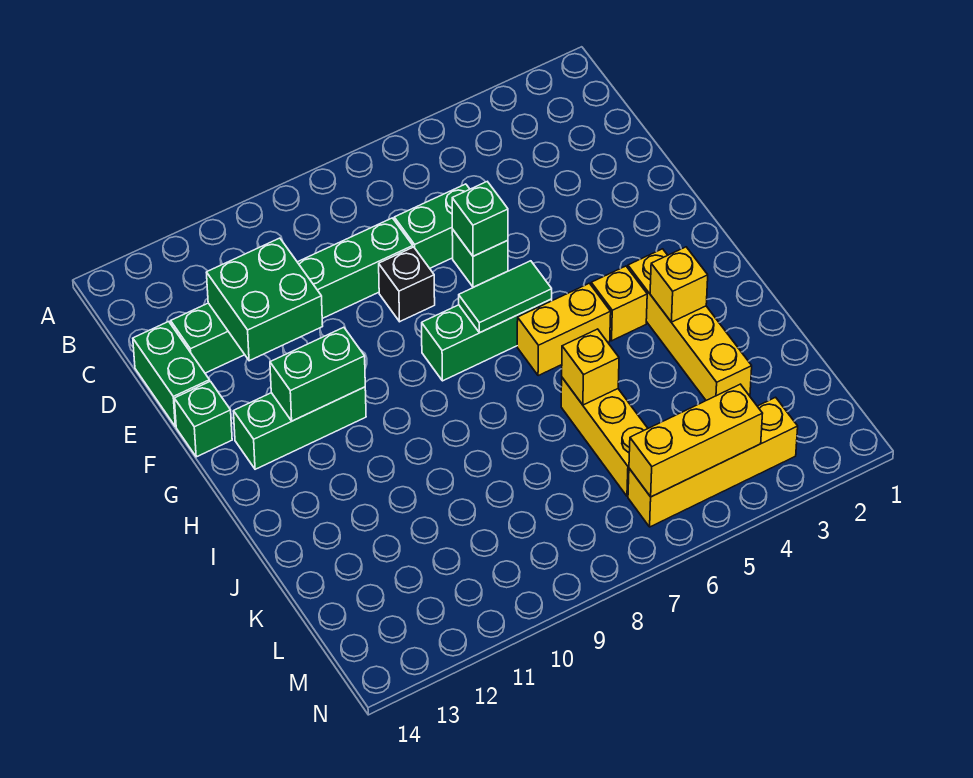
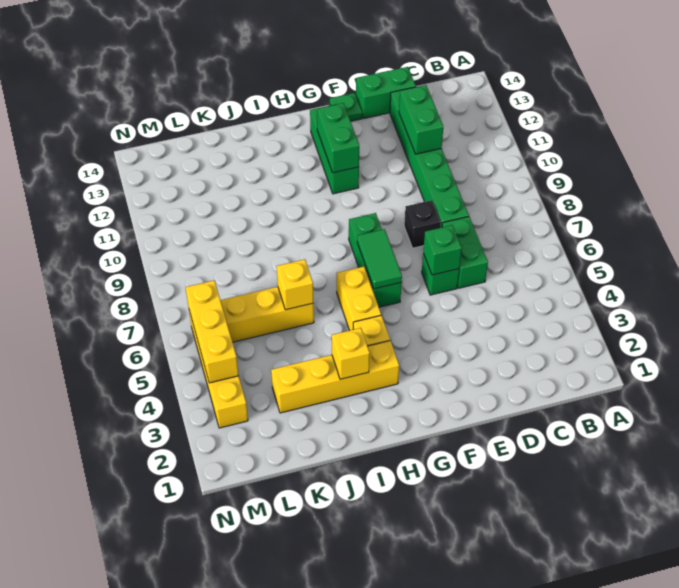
green brick D11:E12 level 2 -> green brick D11:D12 level 2
green brick F14 level 1 -> green plate F14 level 1

